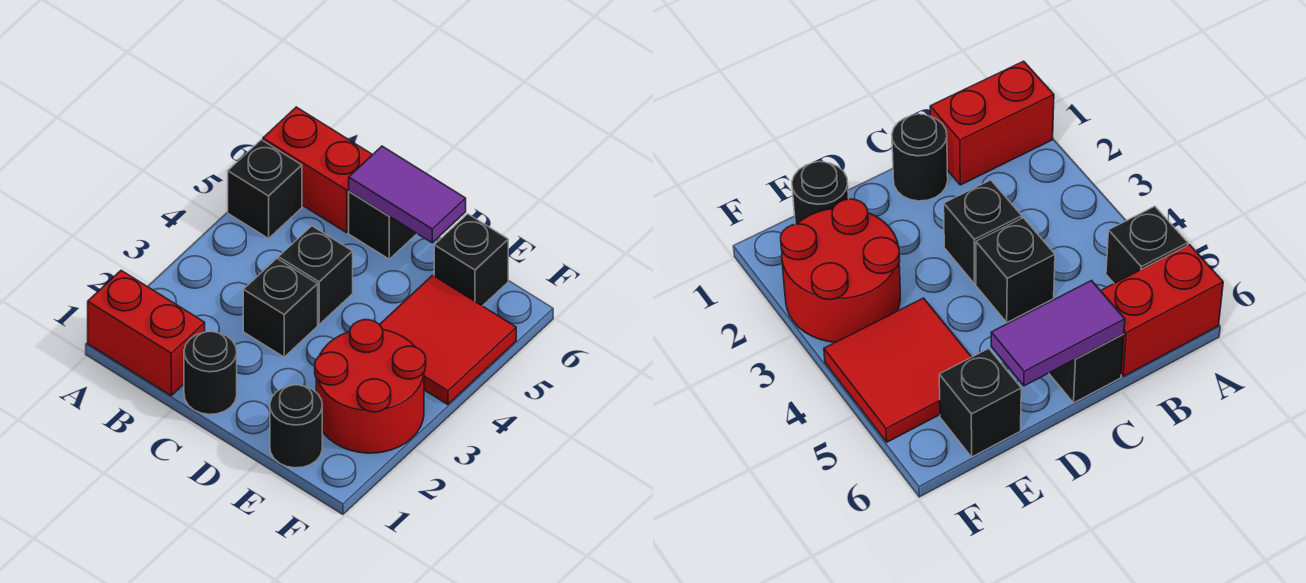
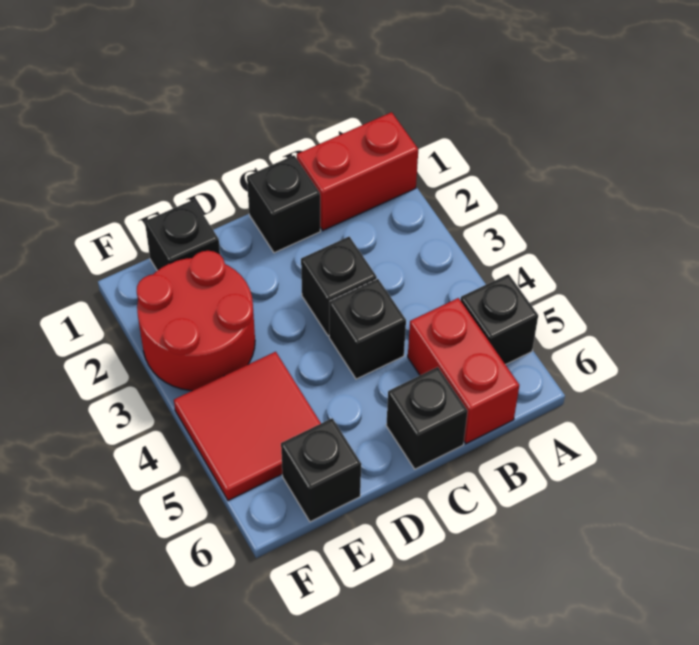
red brick A6:B6 level 1 -> red brick B5:B6 level 1
black round brick C1 level 1 -> black brick C1 level 1
purple tile C6:D6 level 2 -> none
black round brick E1 level 1 -> black brick E1 level 1

